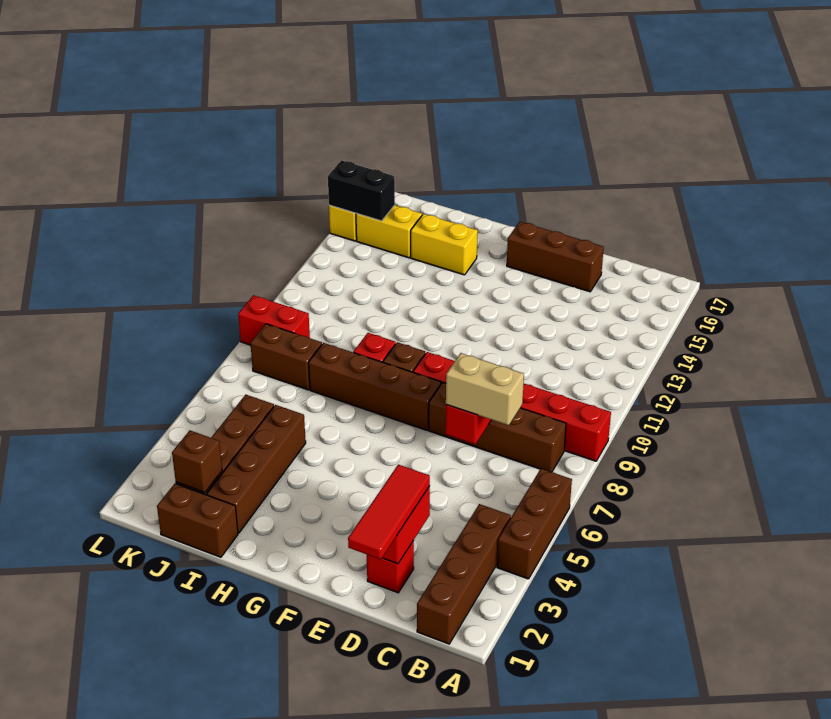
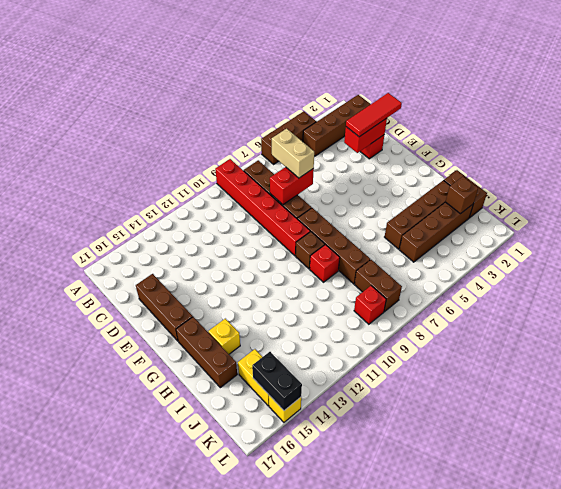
none -> brown brick G16:I16 level 1
yellow brick H15:I15 level 1 -> yellow brick H15 level 1
red brick K9:L9 level 1 -> red brick K9 level 1

